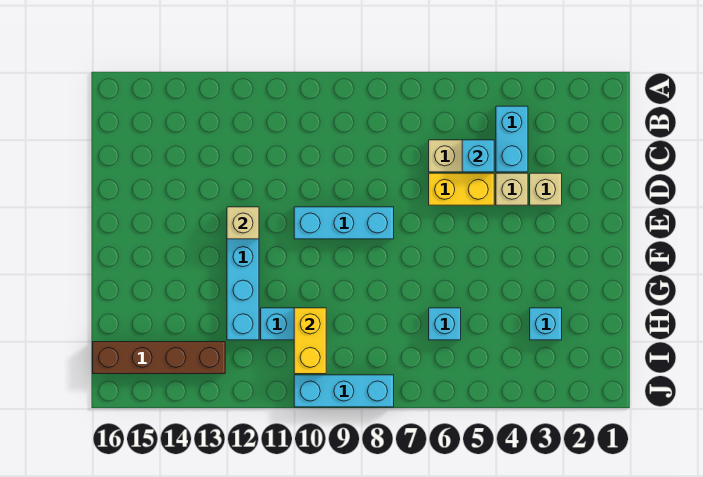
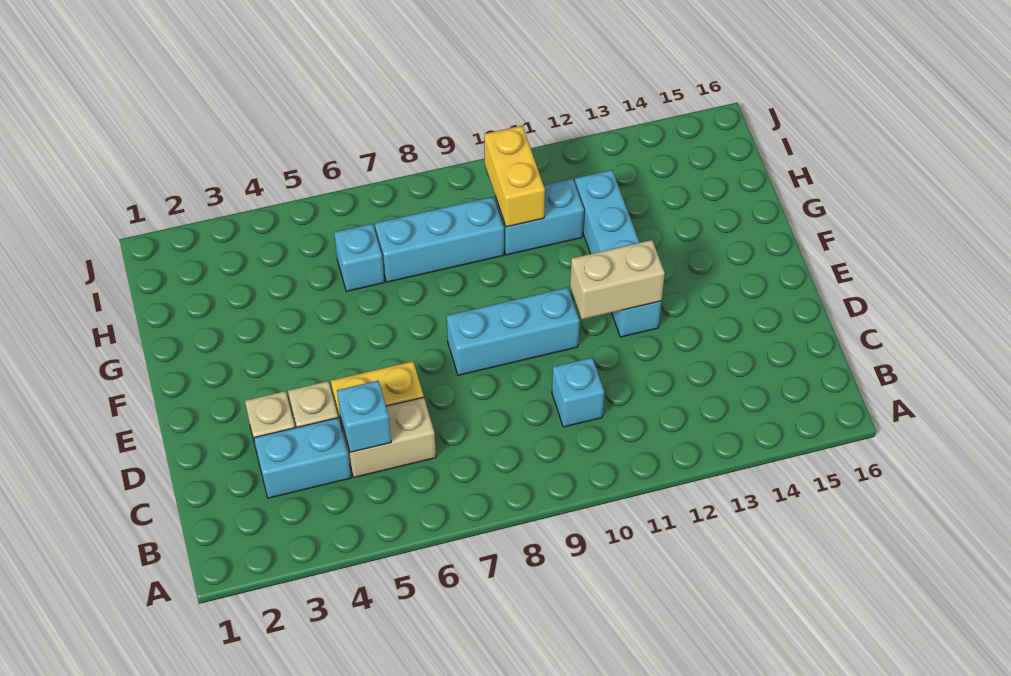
cyan brick B4:C4 level 1 -> cyan brick C3:C4 level 1
tan brick E12 level 2 -> tan brick E11:E12 level 2
cyan brick H3 level 1 -> cyan brick C10 level 1
brown brick I13:I16 level 1 -> none
cyan brick J8:J10 level 1 -> cyan brick H7:H9 level 1

